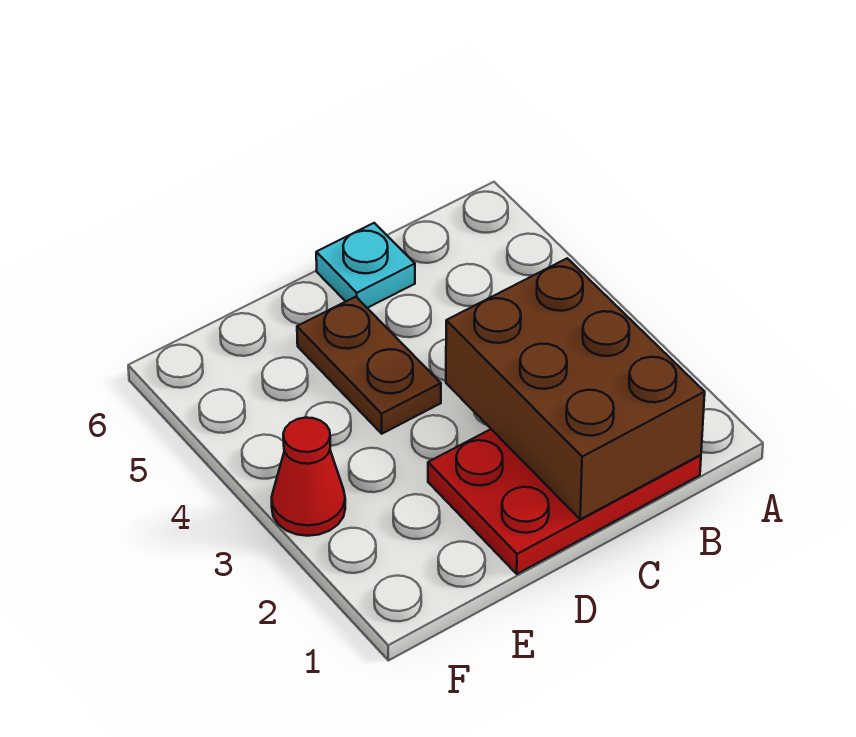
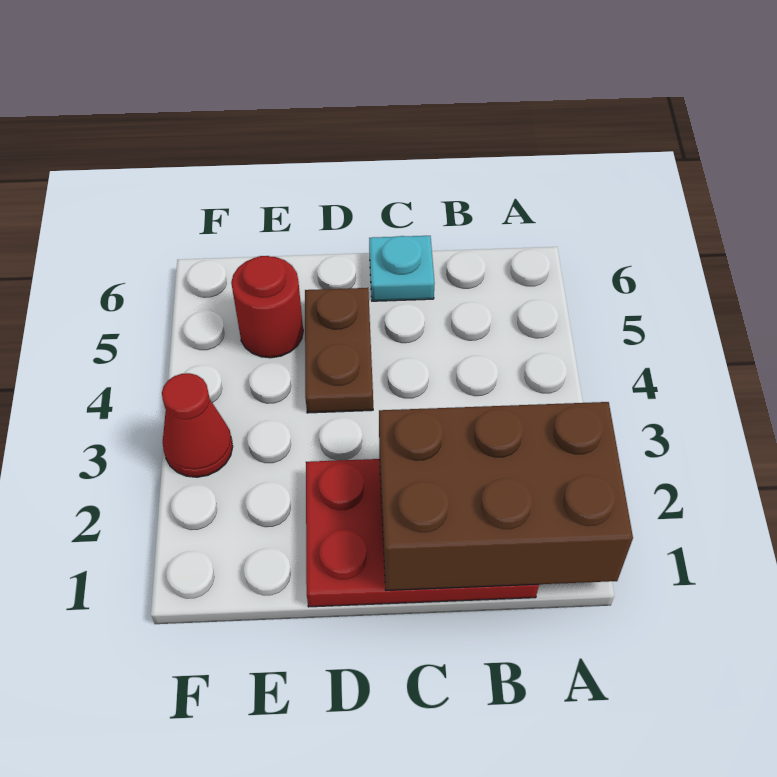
brown brick B1:C3 level 2 -> brown brick A1:C2 level 2
none -> red round brick E5 level 1

